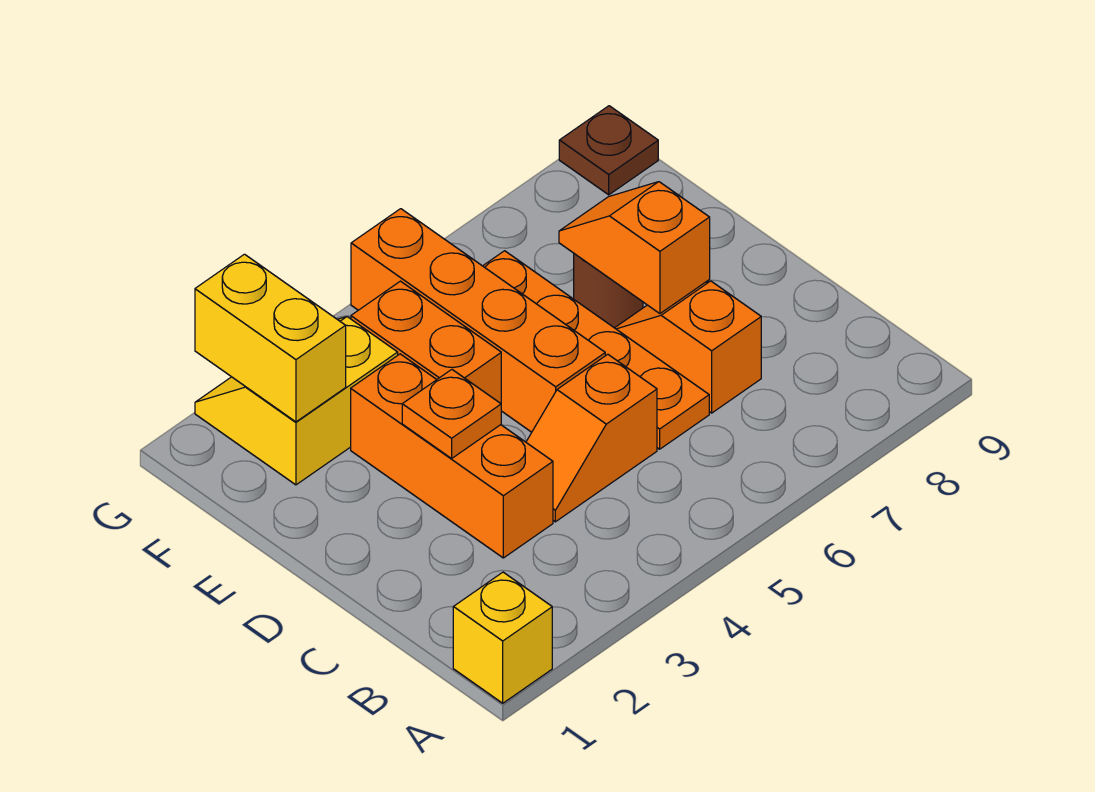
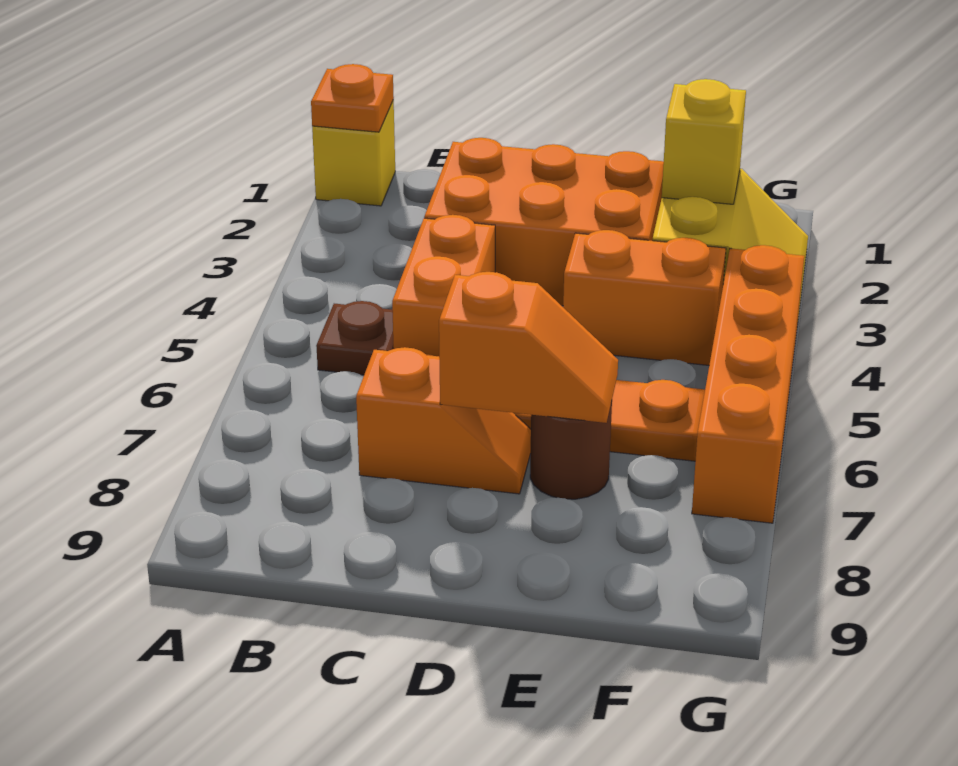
orange brick C3:E3 level 1 -> orange brick C2:E3 level 1
orange slope C4:C5 level 1 top 5 -> orange brick C4:C5 level 1
orange plate D3 level 2 -> orange plate A1 level 2
orange brick D5:G5 level 1 -> orange brick G4:G7 level 1
yellow brick F2:G2 level 2 -> yellow brick F2 level 2
brown plate G9 level 1 -> brown plate B5 level 1

